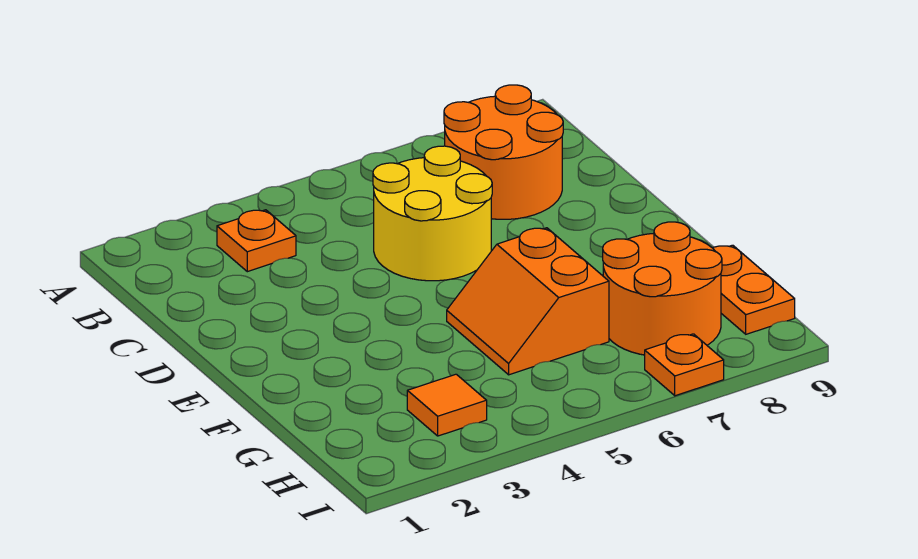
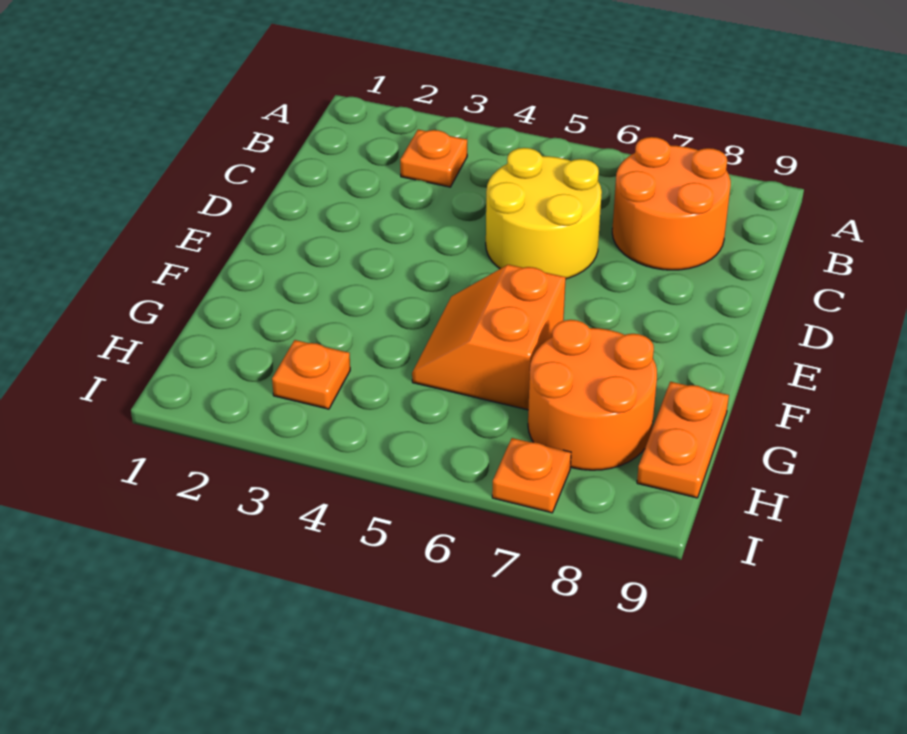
orange tile H3 level 1 -> orange plate H3 level 1

